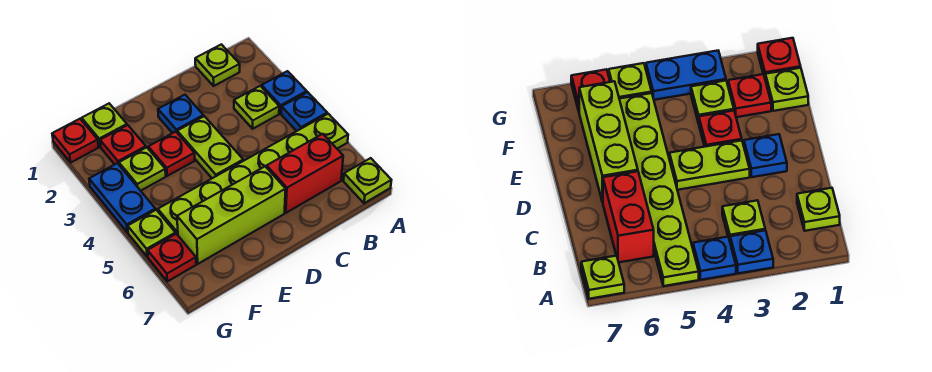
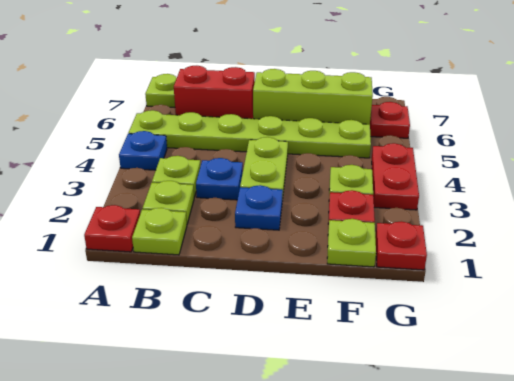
blue plate A3 level 1 -> blue plate C3 level 1
red plate E3 level 1 -> red plate A1 level 1
blue plate G3:G4 level 1 -> red plate G3:G4 level 1
lime plate G5 level 1 -> lime plate B2 level 1

